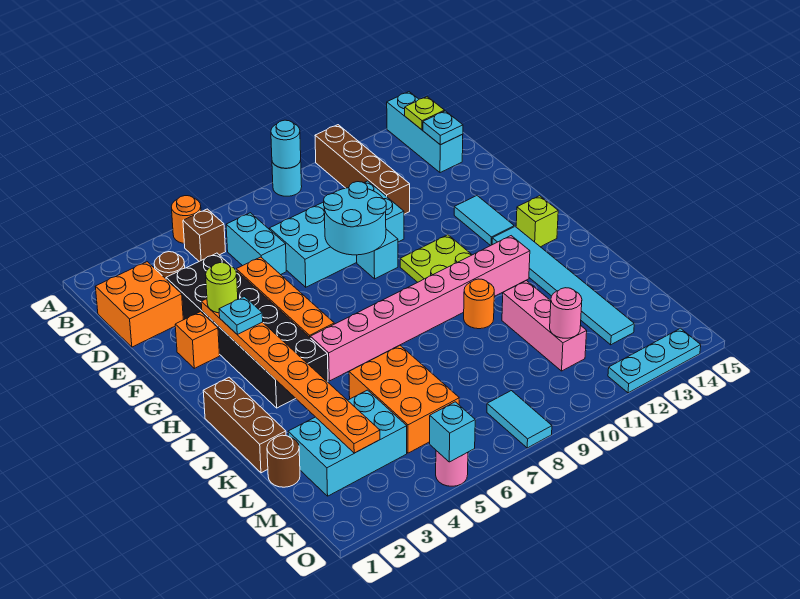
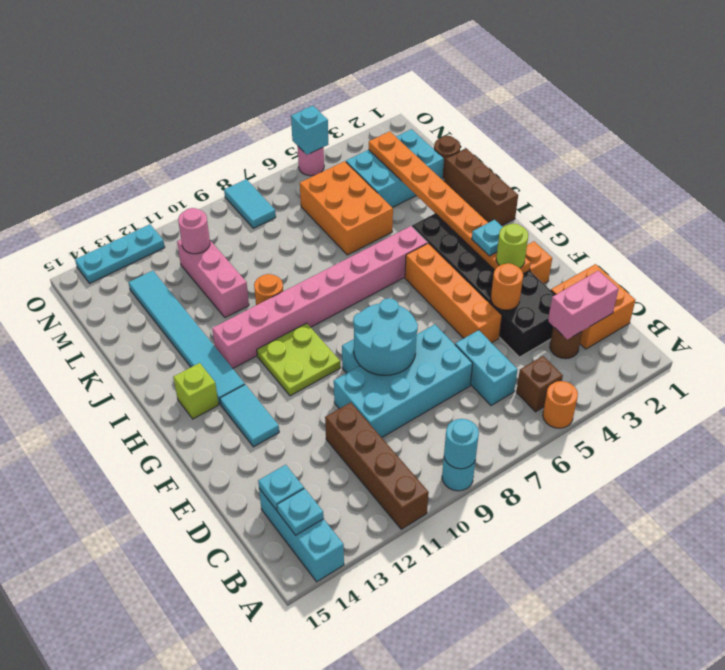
lime plate B14 level 2 -> cyan plate B14 level 2
none -> pink brick C2:C3 level 2
none -> orange round brick E4 level 2

